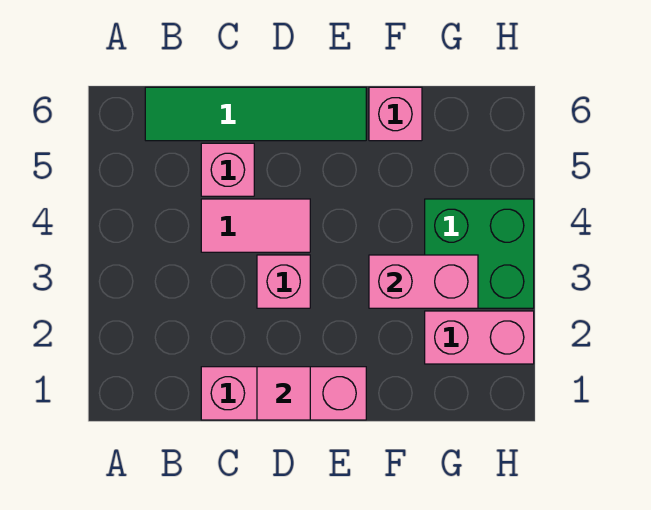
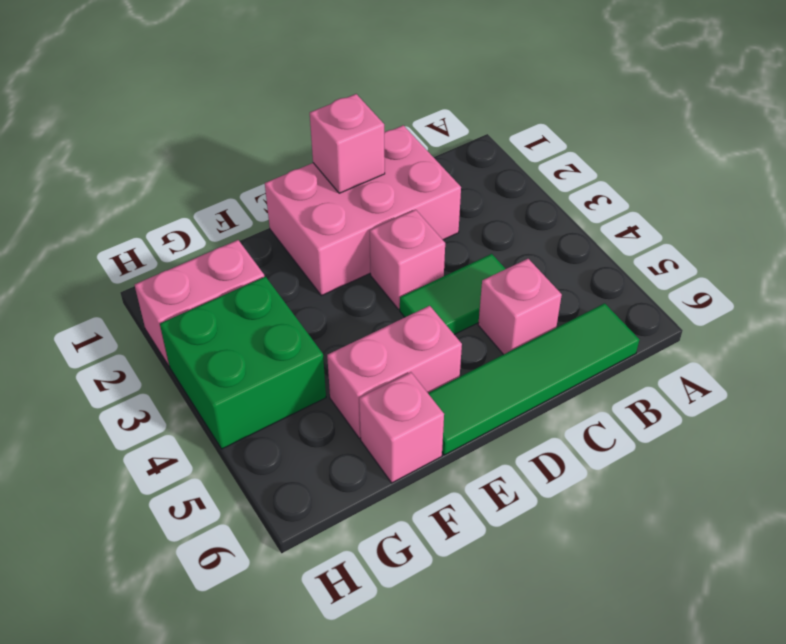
pink brick C1:E1 level 1 -> pink brick C1:E2 level 1
pink tile C4:D4 level 1 -> green tile C4:D4 level 1
pink tile D1 level 2 -> pink brick D1 level 2
pink brick F3:G3 level 2 -> pink brick E5:F5 level 1

